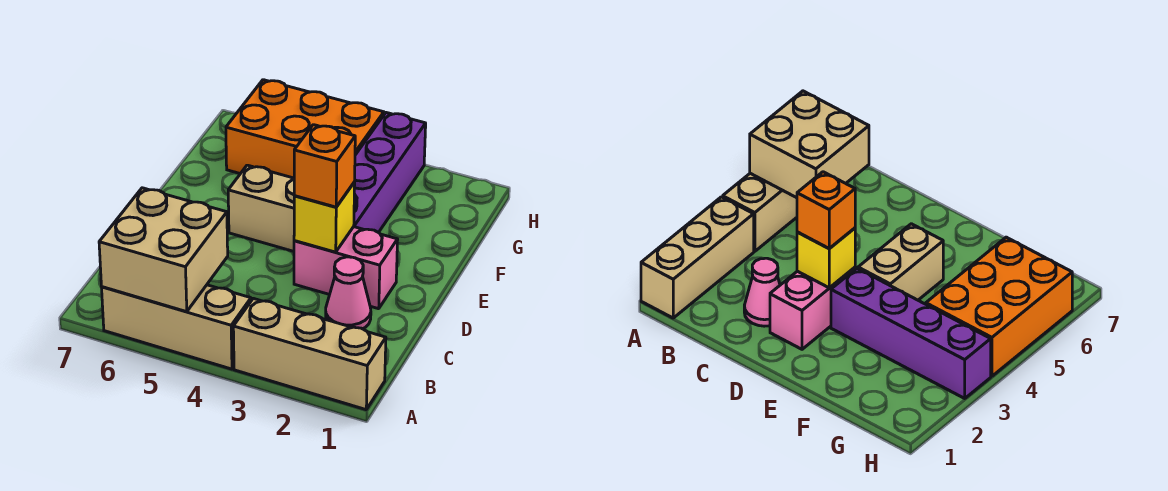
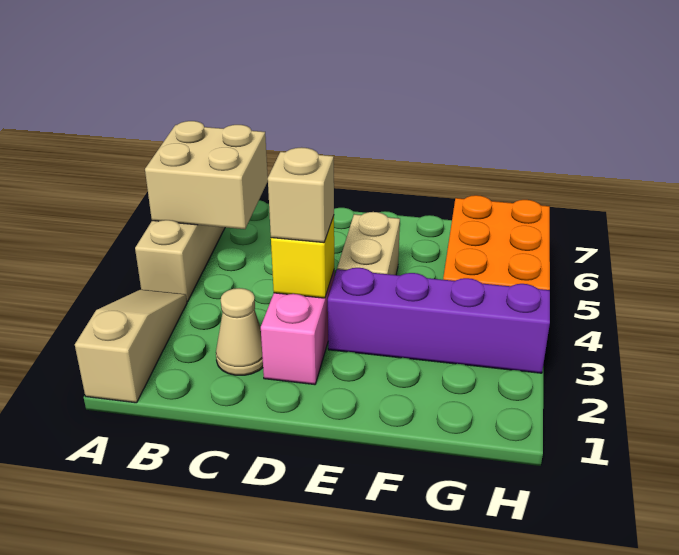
tan brick A1:A3 level 1 -> tan slope A1:A3 level 1 top 1
pink cone C2 level 1 -> tan cone C2 level 1
orange brick D3 level 3 -> tan brick D3 level 3

